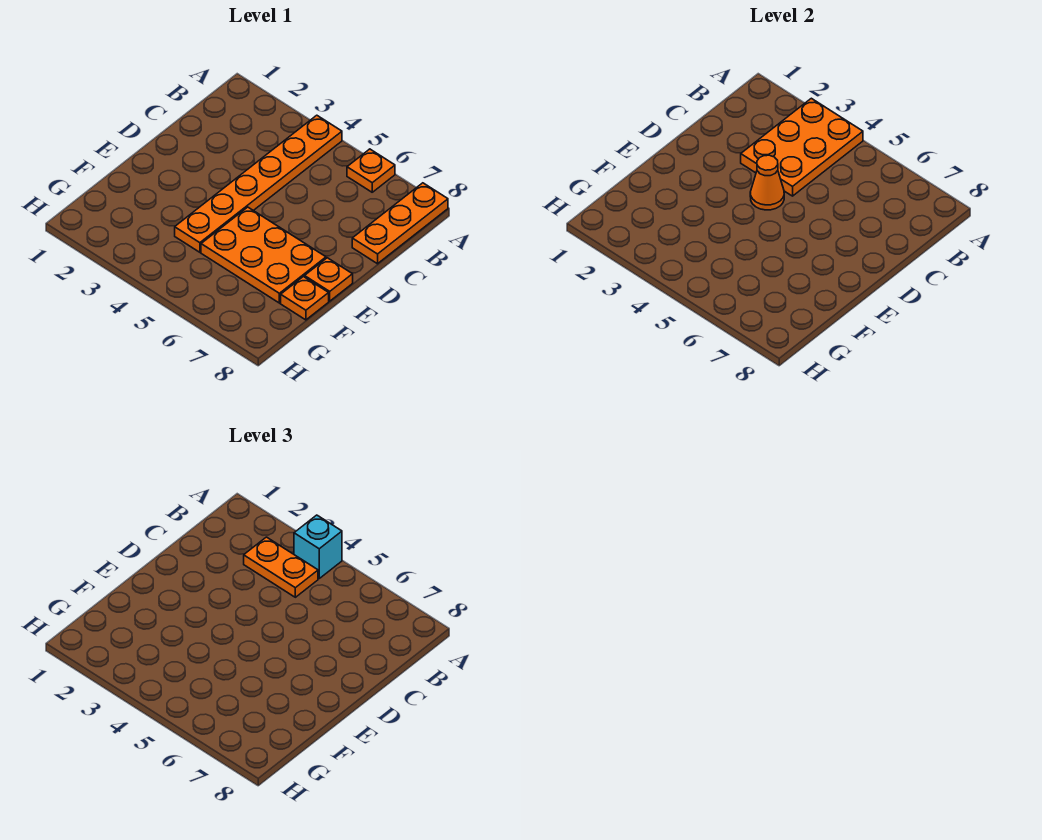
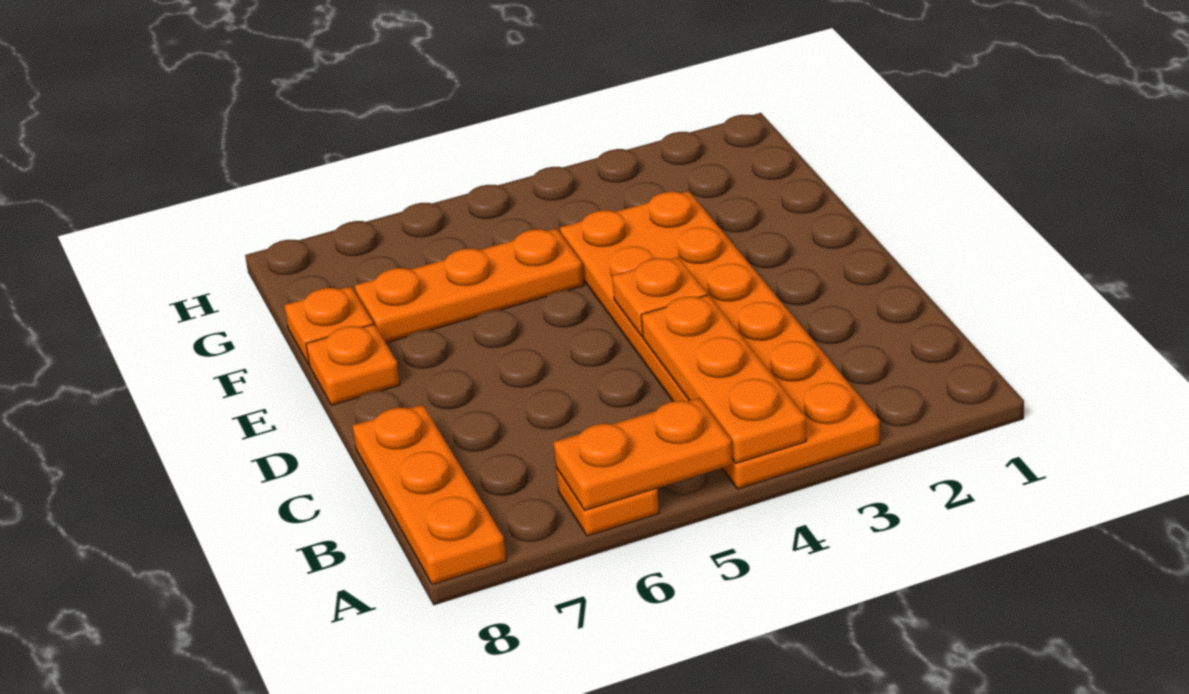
orange plate A3:C4 level 2 -> orange plate A4:C4 level 2
orange plate A4:F4 level 1 -> orange plate A3:F4 level 1
cyan brick A4 level 3 -> none
orange plate B3:B4 level 3 -> orange plate A5:A6 level 2
orange cone D4 level 2 -> orange plate D4 level 2
orange plate E5:F7 level 1 -> orange plate F5:F7 level 1

